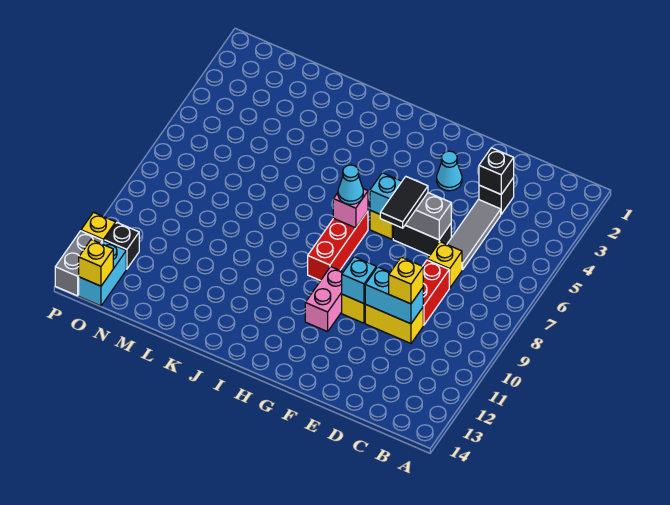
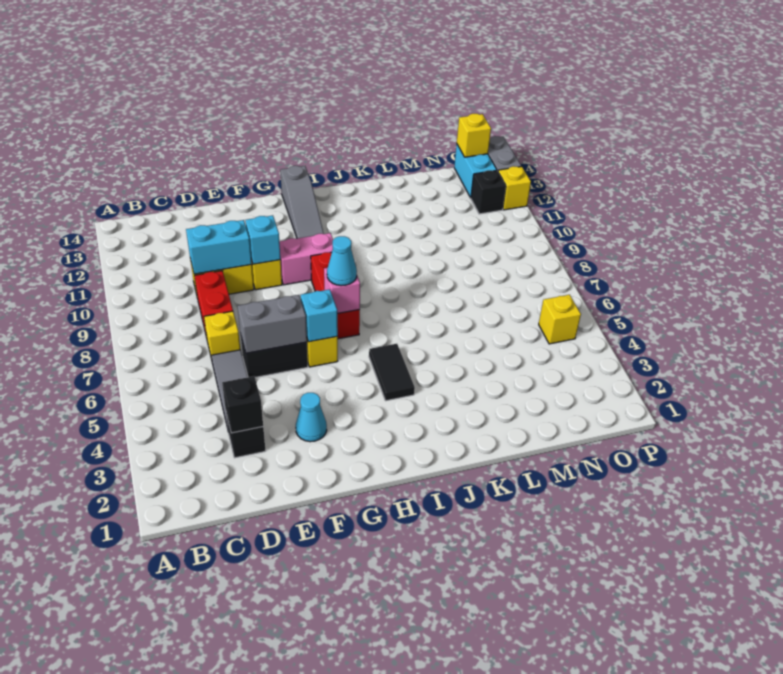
yellow brick D10 level 3 -> yellow brick O5 level 1
black tile F6:F7 level 3 -> black tile I4:I5 level 1
pink brick G10:G11 level 1 -> pink brick G10:H10 level 1
none -> grey slope H12:H14 level 1 top 14

